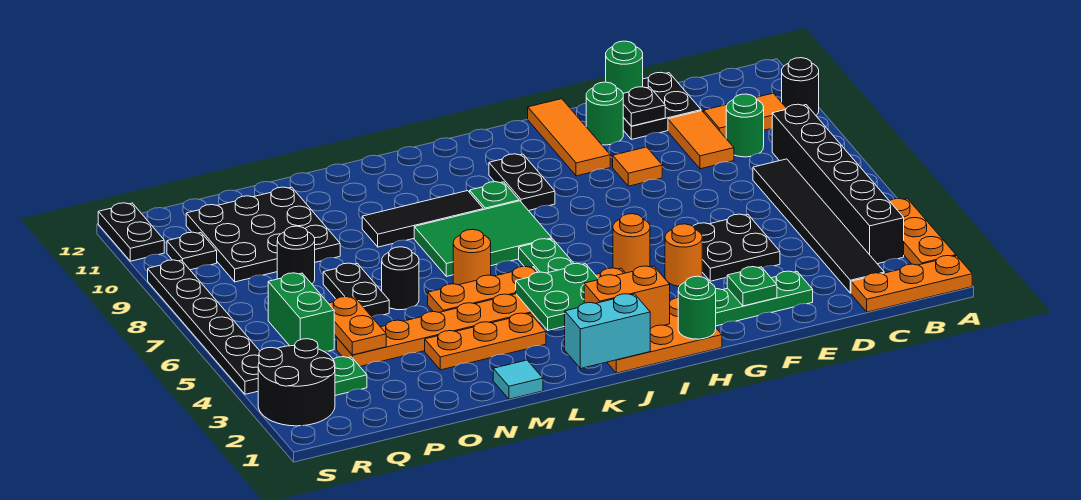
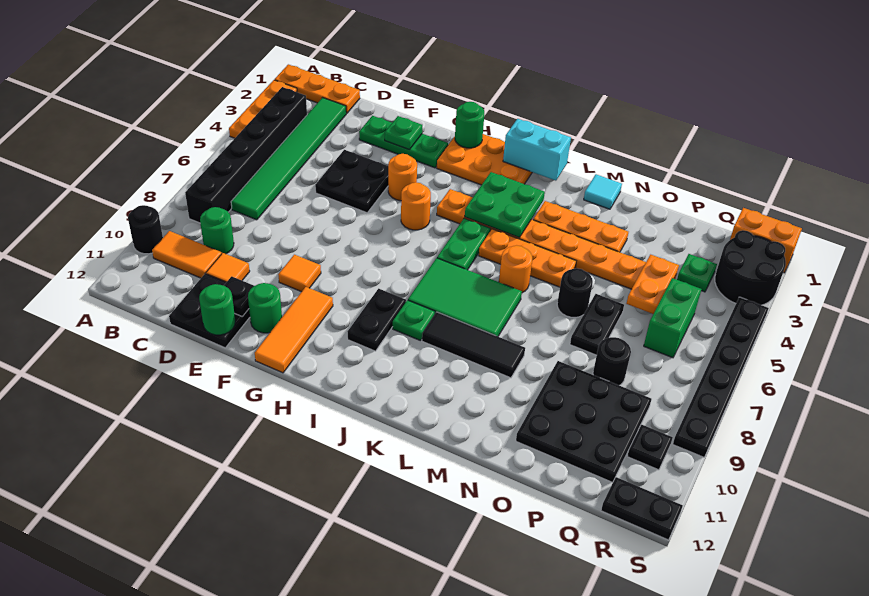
black tile C2:C7 level 1 -> green tile C2:C7 level 1
orange tile D9:D10 level 1 -> orange tile D10 level 1
orange brick I2:J2 level 2 -> orange brick R1:S1 level 1
black plate S11:S12 level 1 -> black plate R12:S12 level 1

